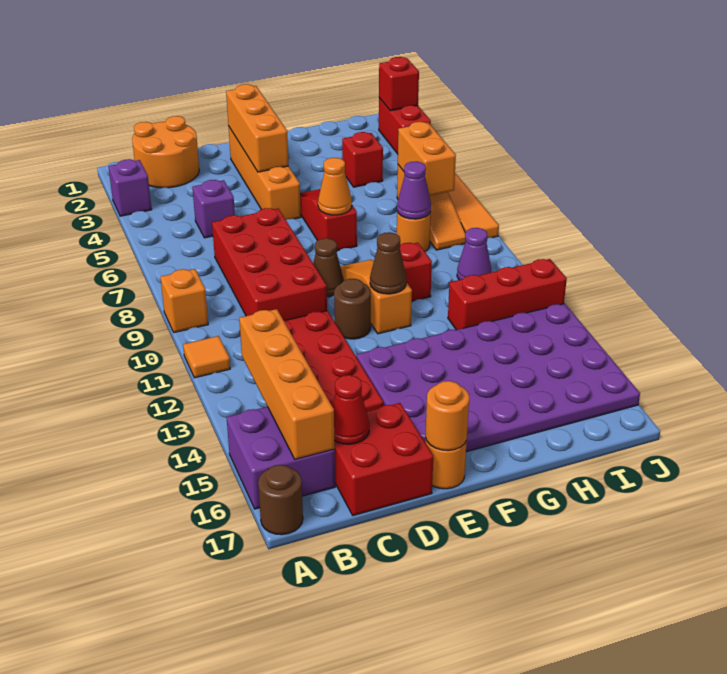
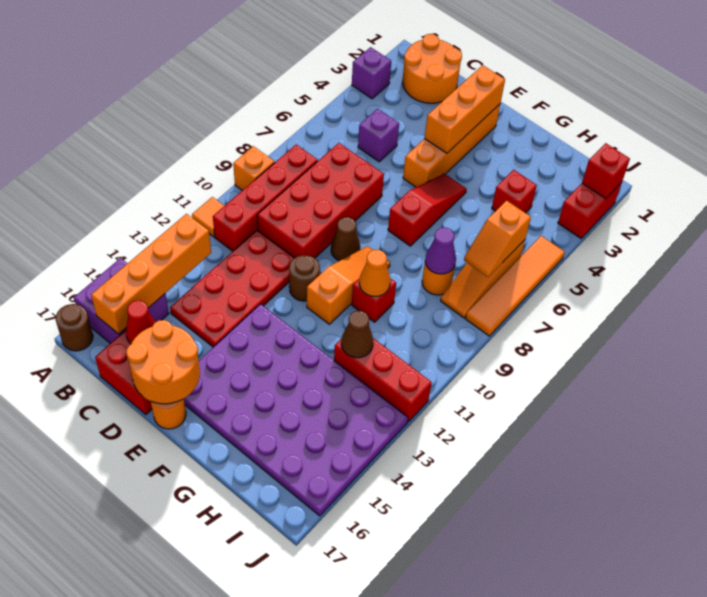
none -> red brick B8:B11 level 1
orange round brick E17 level 2 -> orange round brick D16:E17 level 2
orange cone F7 level 2 -> orange cone G10 level 2
brown cone F11 level 2 -> brown cone H12 level 2
orange brick I6:I7 level 2 -> orange slope I6:I7 level 2 top 6
purple cone I10 level 1 -> none

